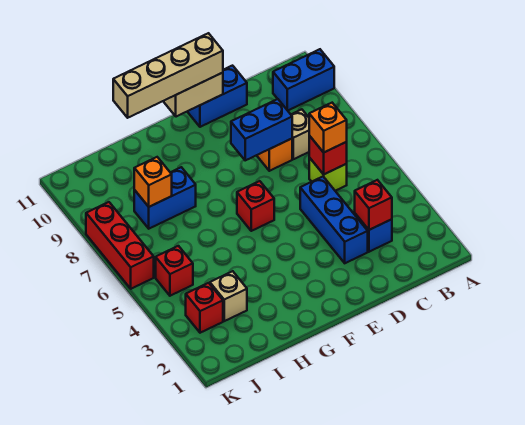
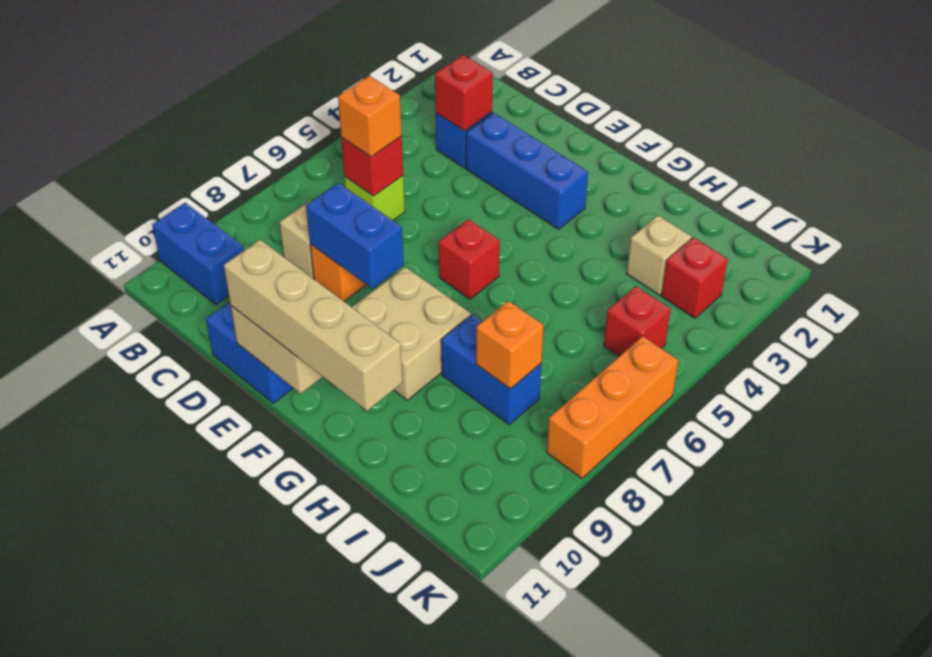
blue brick D3:D5 level 1 -> blue brick D3:F3 level 1
none -> tan brick F8:G9 level 1
red brick K6:K8 level 1 -> orange brick K6:K8 level 1

